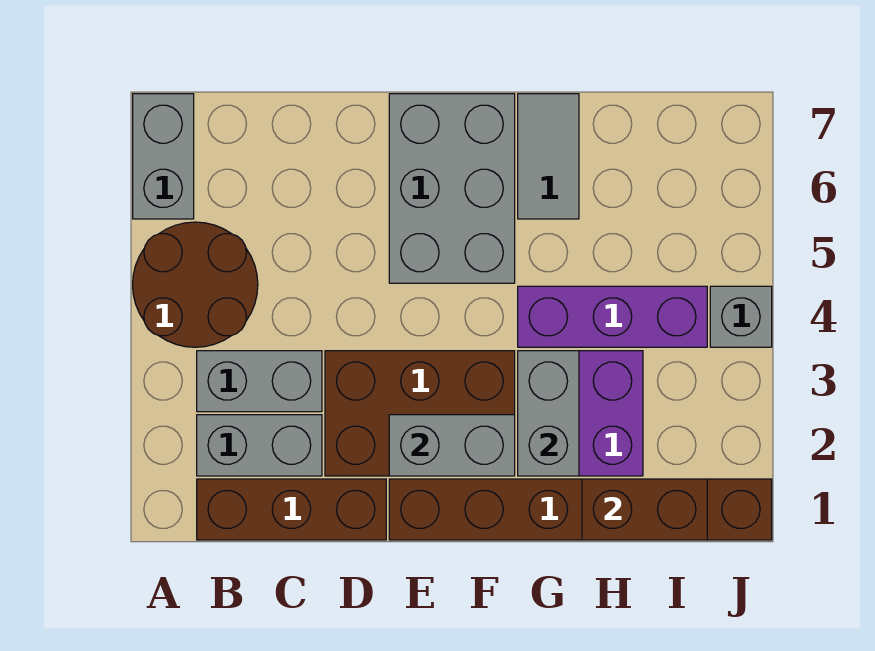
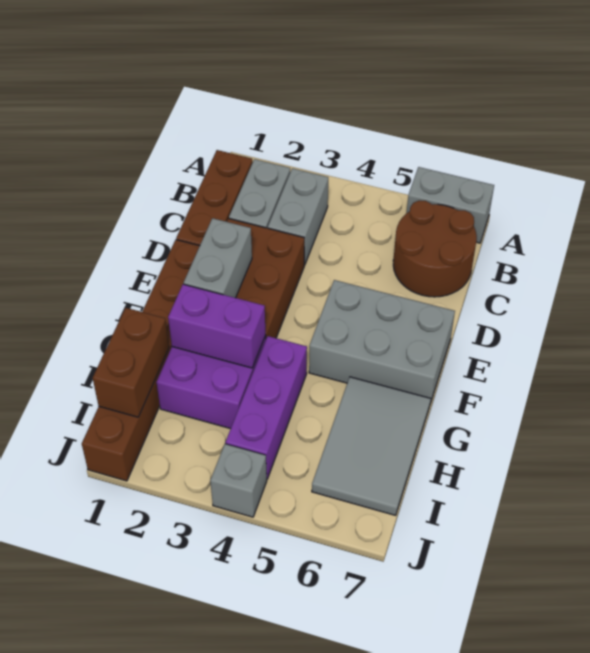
brown round brick A4:B5 level 1 -> brown round brick B6:C7 level 1
grey brick G2:G3 level 2 -> purple brick G2:G3 level 2
grey tile G6:G7 level 1 -> grey tile G6:I7 level 1

